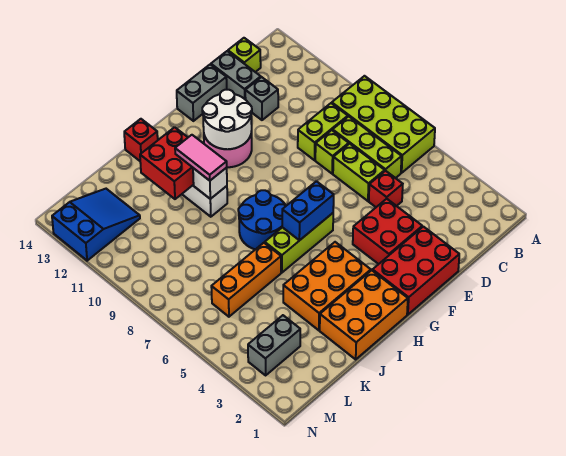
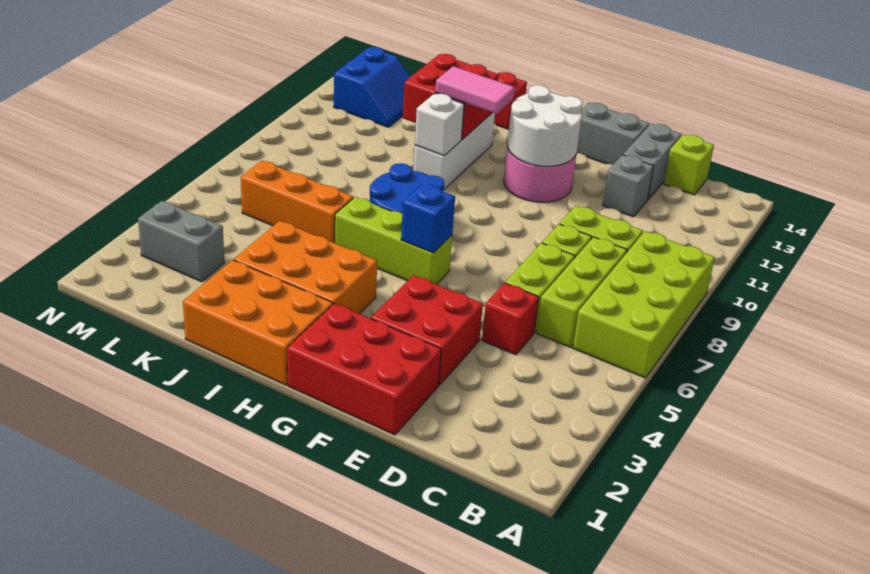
blue brick G6:H6 level 2 -> blue brick G6 level 2
pink tile I10:I11 level 3 -> pink tile H11:I11 level 3
blue slope L12:N13 level 1 top N -> blue slope L12:M13 level 1 top M

